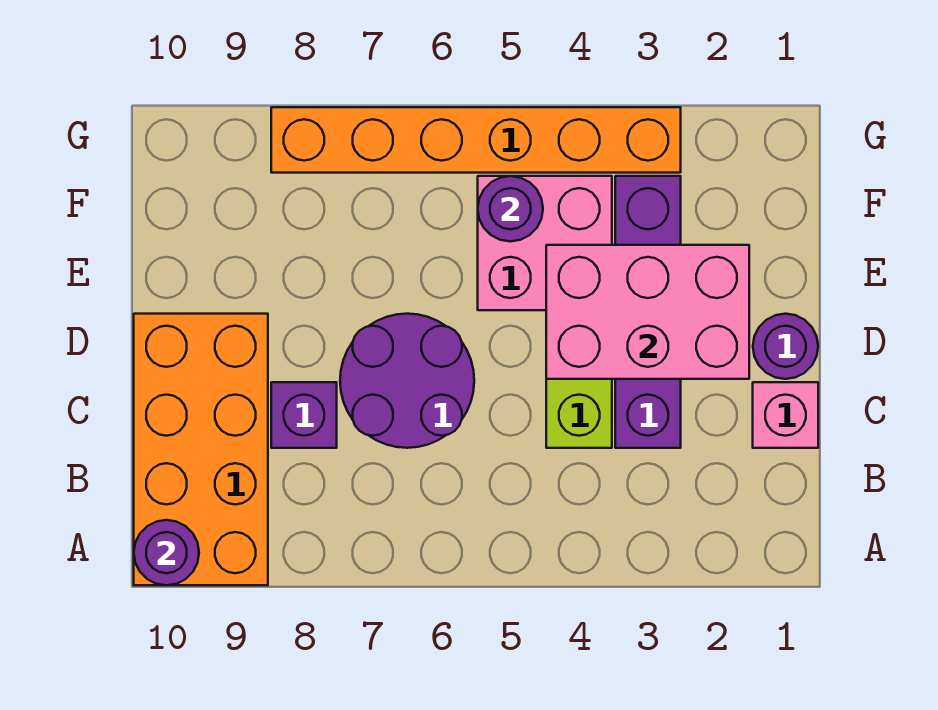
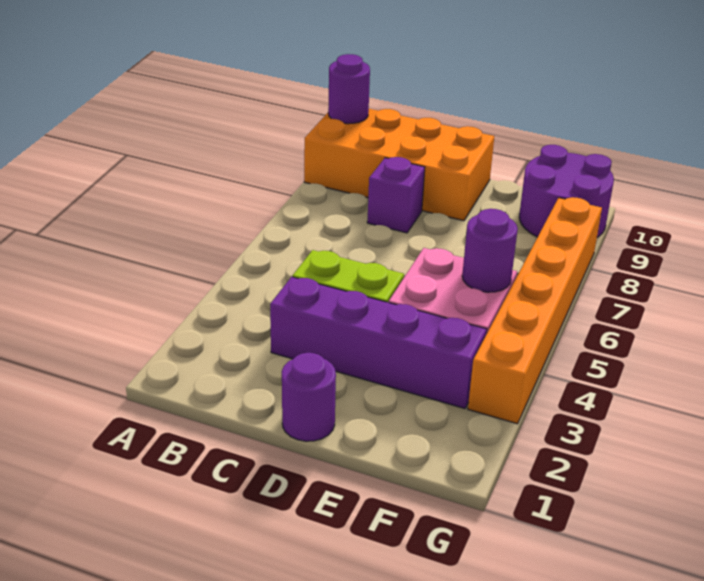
pink brick C1 level 1 -> none
purple round brick C6:D7 level 1 -> purple round brick F9:G10 level 1
pink brick D2:E4 level 2 -> none

